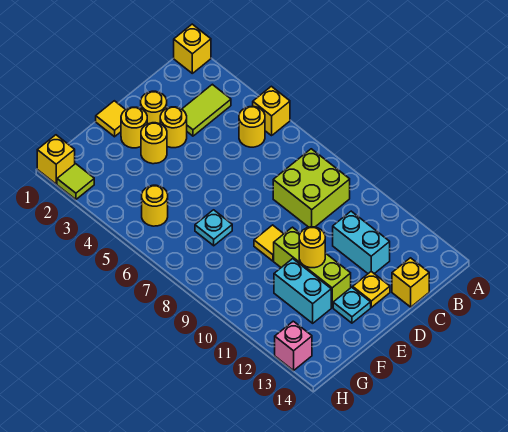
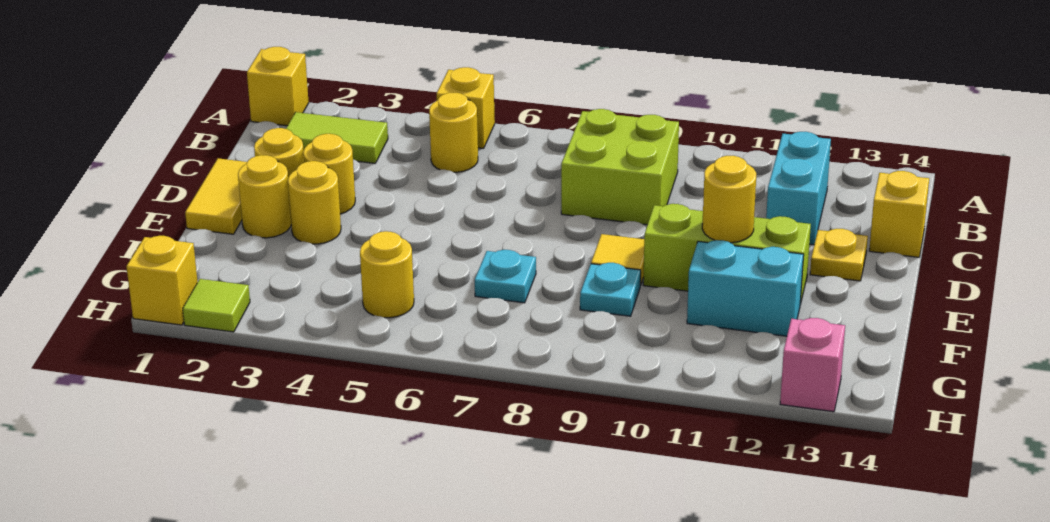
lime tile B3:C3 level 1 -> lime tile B2:B3 level 1
cyan brick C11:C12 level 1 -> cyan brick B12:C12 level 1
yellow tile E1 level 1 -> yellow tile D1:E1 level 1
cyan plate E13 level 1 -> cyan plate F9 level 1

